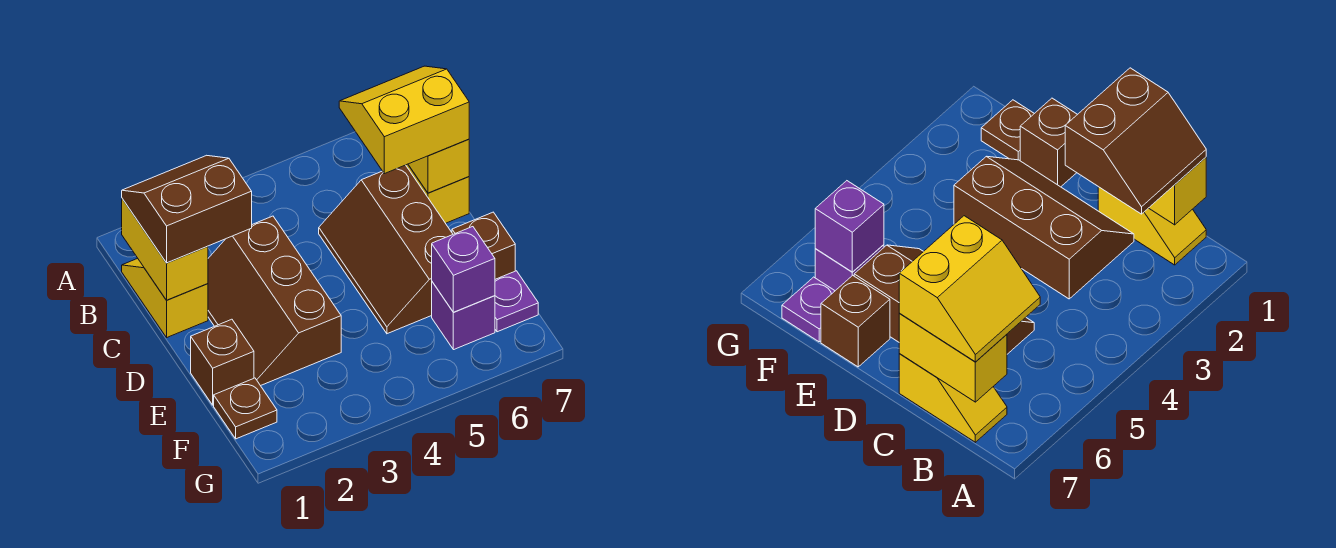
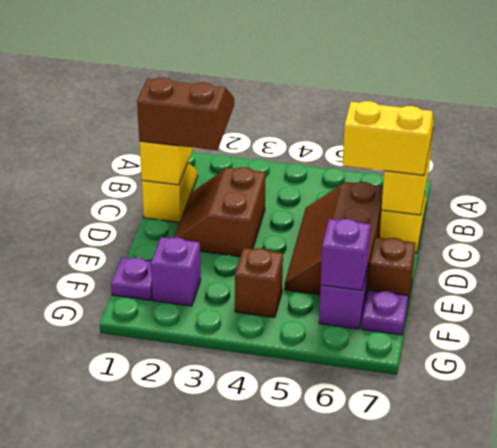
brown slope C2:E3 level 1 top 3 -> brown slope C2:D3 level 1 top 3
brown brick E1 level 1 -> brown brick F4 level 1
brown plate F1 level 1 -> purple plate F1 level 1
none -> purple brick F2 level 1

